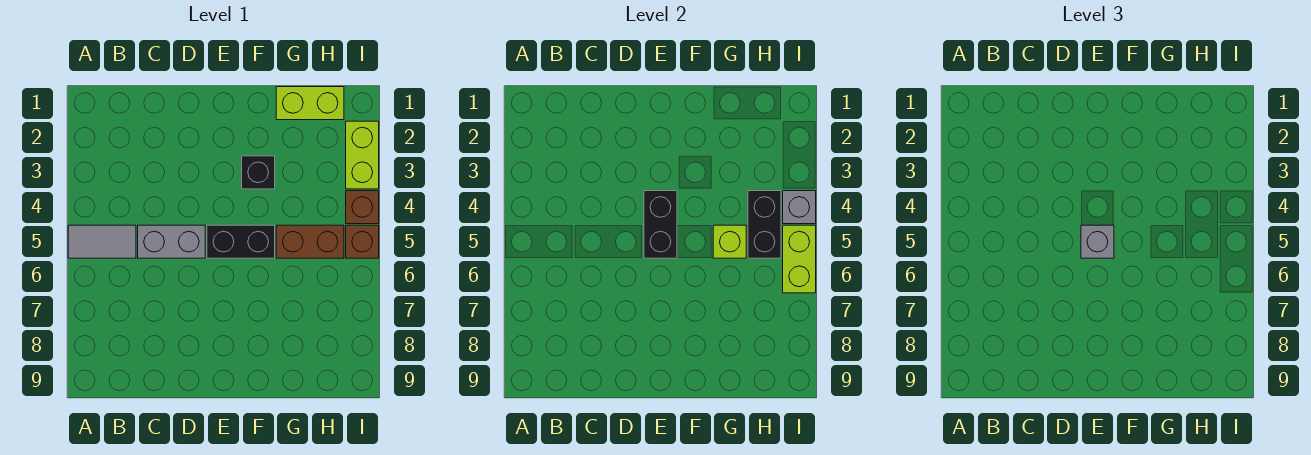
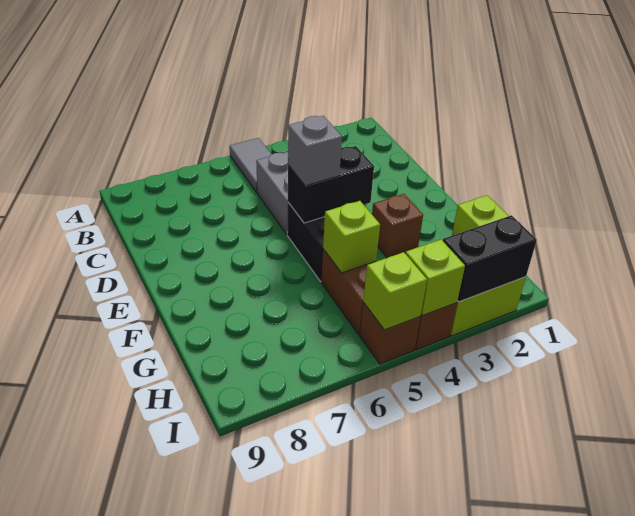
black brick F3 level 1 -> brown brick F3 level 1
black brick H4:H5 level 2 -> black brick I2:I3 level 2
grey brick I4 level 2 -> lime brick I4 level 2
lime brick I5:I6 level 2 -> lime brick I5 level 2

